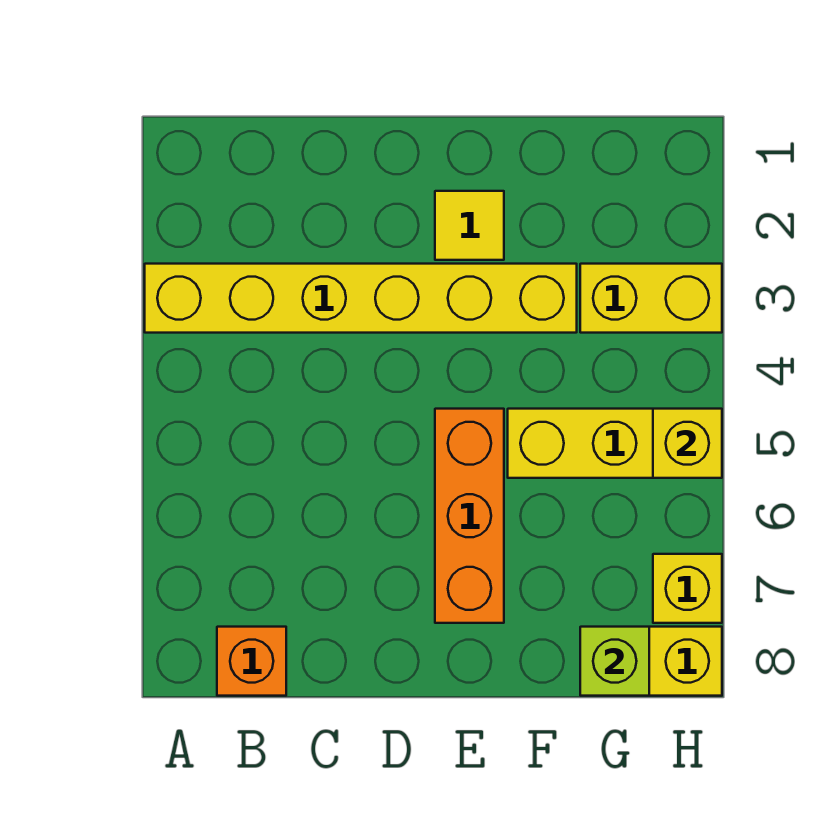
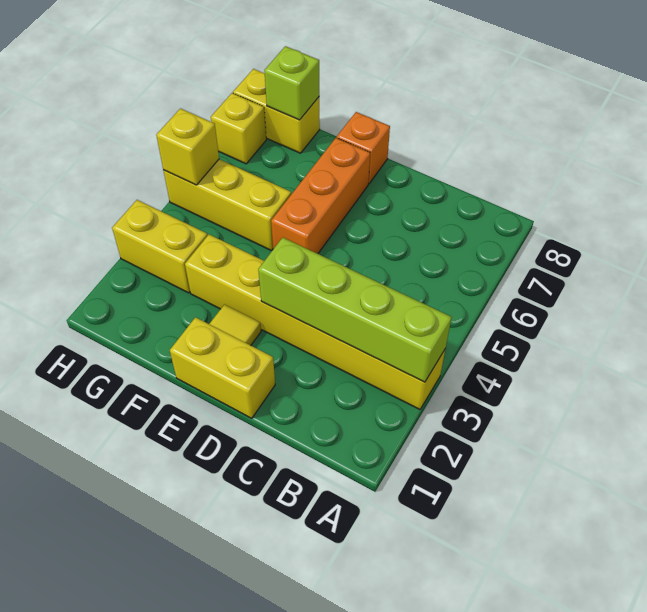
none -> lime brick A3:D3 level 2
orange brick B8 level 1 -> orange brick E8 level 1
none -> yellow brick D1:E1 level 1

